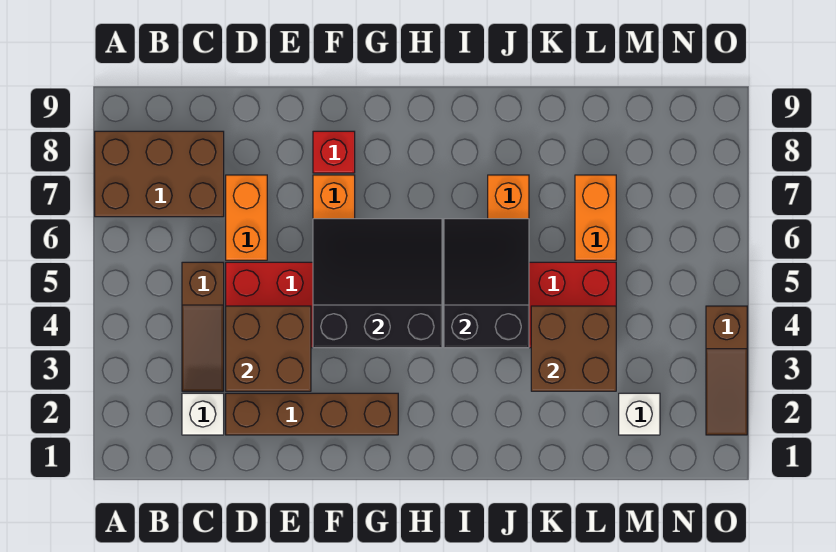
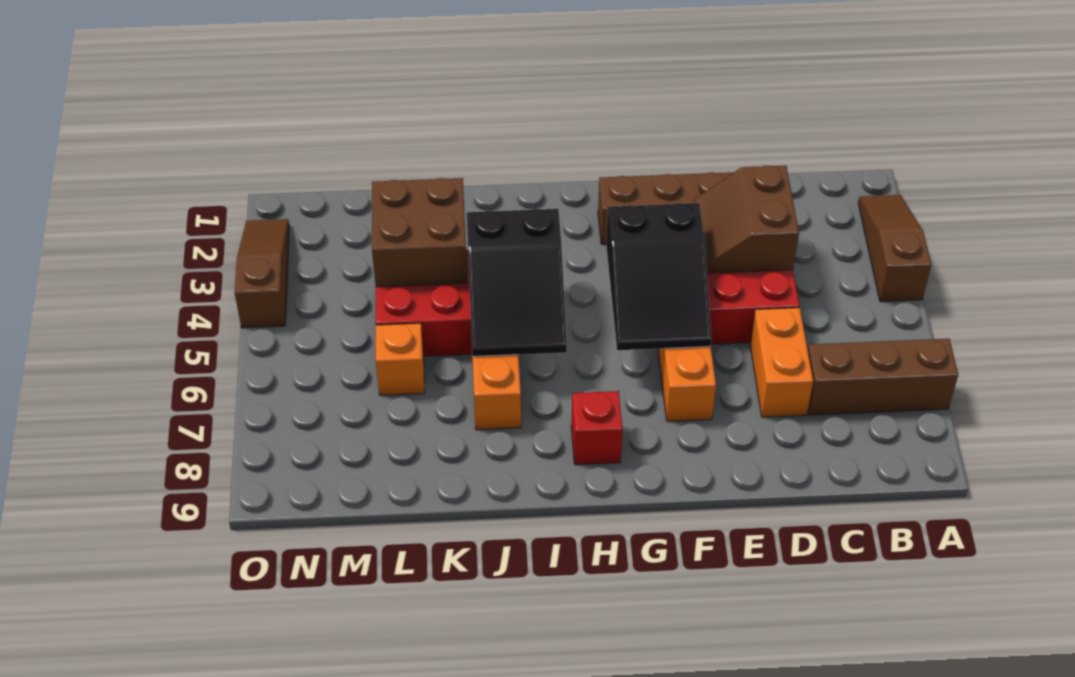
brown brick A7:C8 level 1 -> brown brick A7:C7 level 1
white brick C2 level 1 -> none
brown slope C3:C5 level 1 top 5 -> brown slope A2:A4 level 1 top 4
brown brick D3:E4 level 2 -> brown slope D3:E4 level 2 top D
black slope F4:H6 level 2 top 4 -> black slope F4:G6 level 2 top 4
red brick F8 level 1 -> red brick H8 level 1
orange brick L6:L7 level 1 -> orange brick L6 level 1
white brick M2 level 1 -> none

